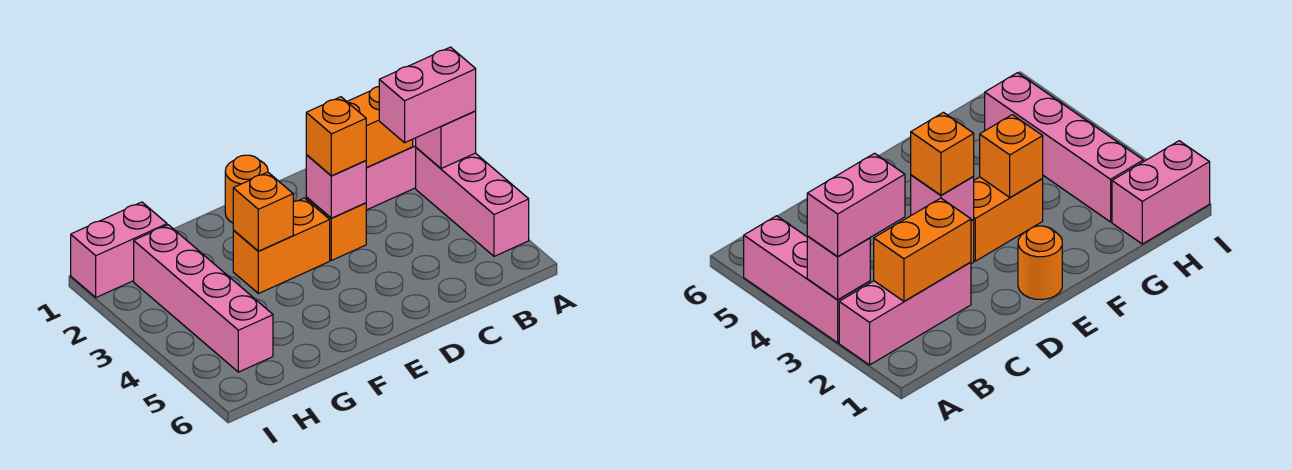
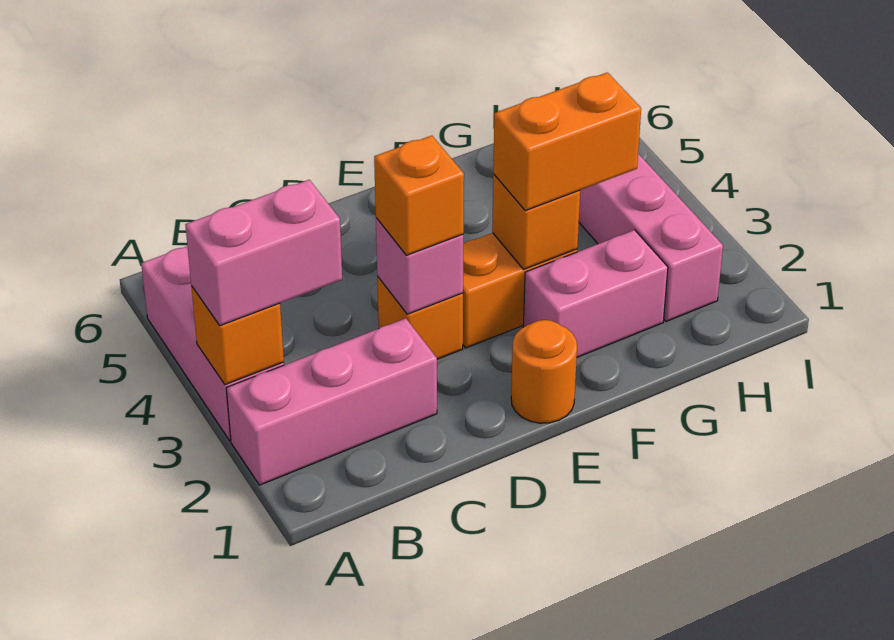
pink brick A3 level 2 -> orange brick A3 level 2
orange brick B2:C2 level 2 -> orange brick F3:G3 level 3
pink brick H1:I1 level 1 -> pink brick F2:G2 level 1

